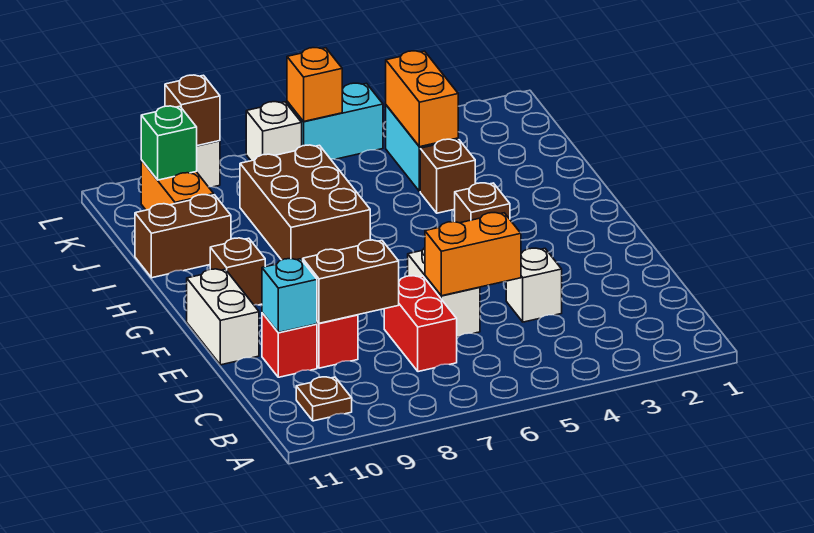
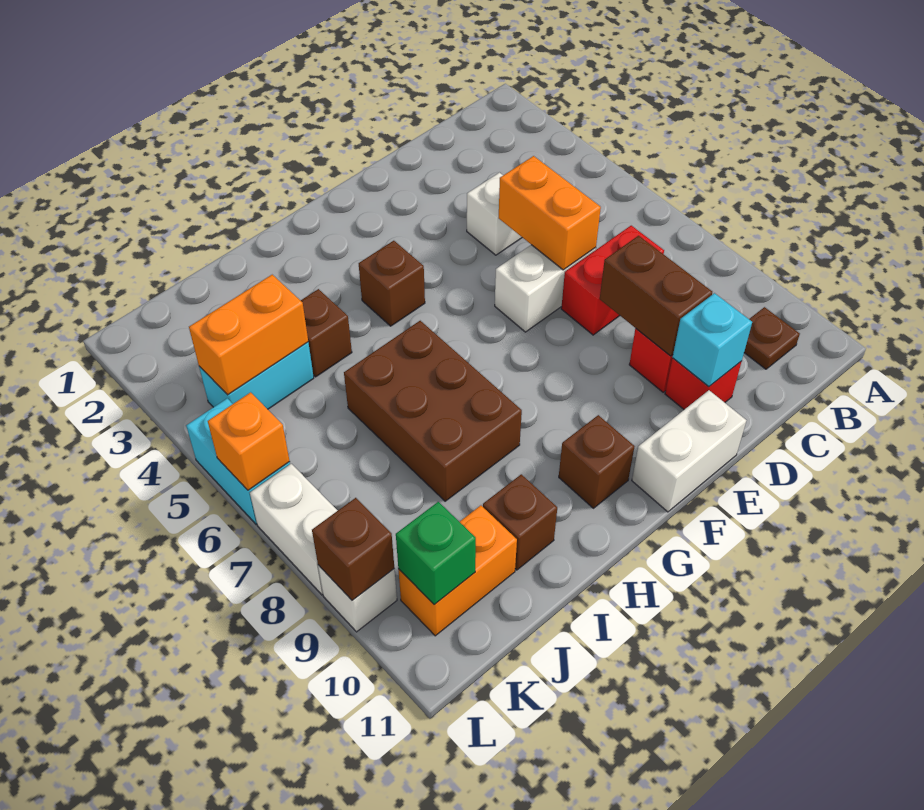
brown brick H7:J8 level 1 -> brown brick H6:I8 level 1
brown brick I10:I11 level 1 -> brown brick I10 level 1
white brick L7 level 1 -> white brick L7:L8 level 1

